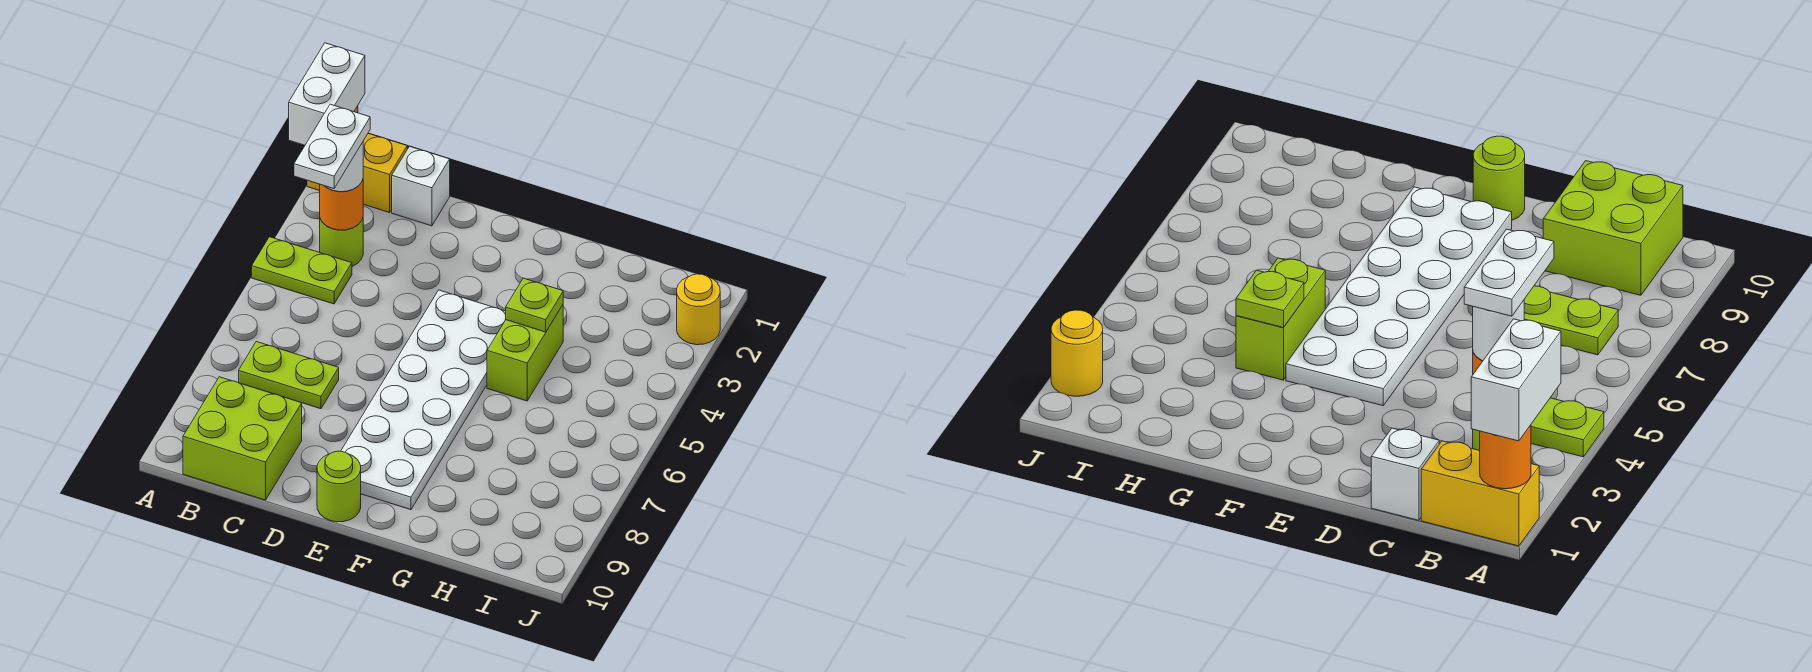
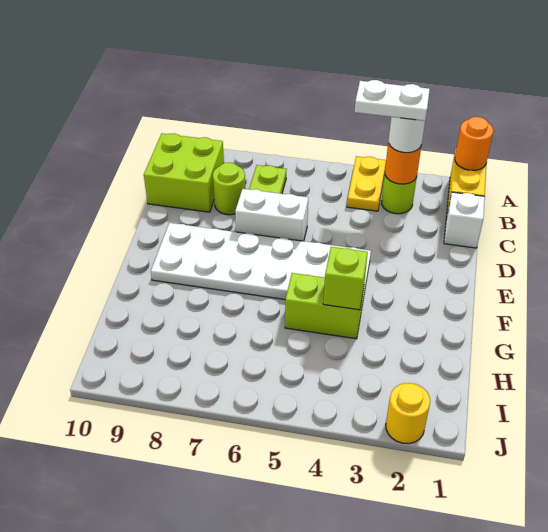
white brick A1:A2 level 3 -> white brick D6:D7 level 1
lime plate A4:B4 level 1 -> yellow plate A4:B4 level 1
lime round brick E10 level 1 -> lime round brick C8 level 1
lime plate G4 level 2 -> lime brick G4 level 2

